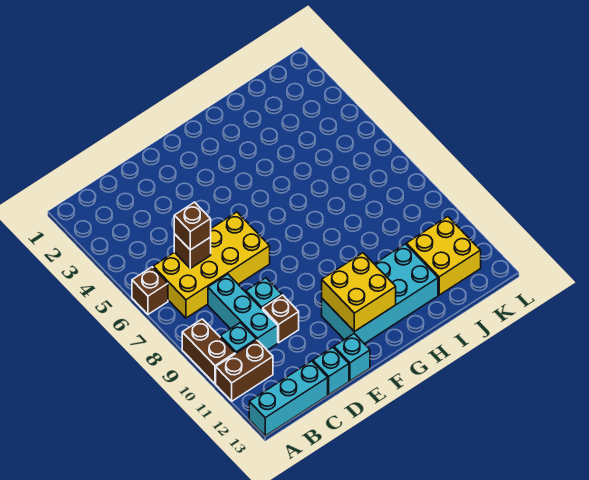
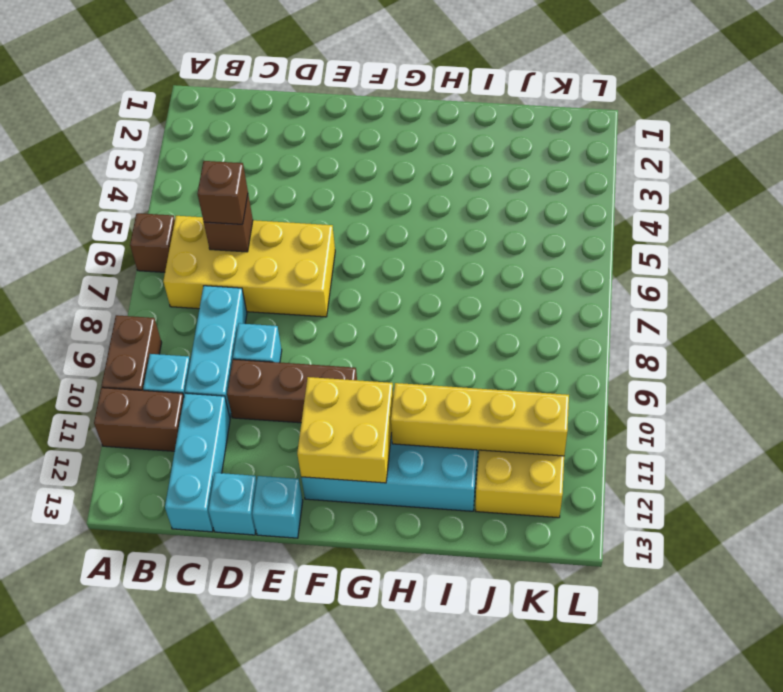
cyan brick A13:C13 level 1 -> cyan brick C11:C13 level 1
brown brick D10 level 1 -> brown brick D10:F10 level 1
none -> yellow brick H11:K11 level 2

